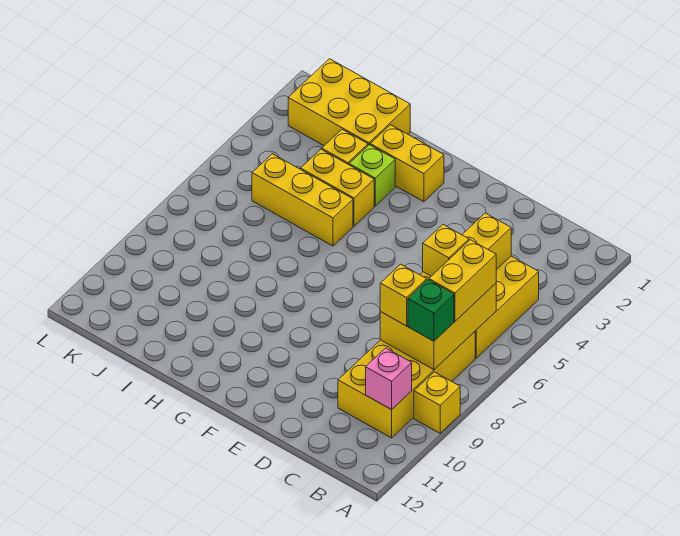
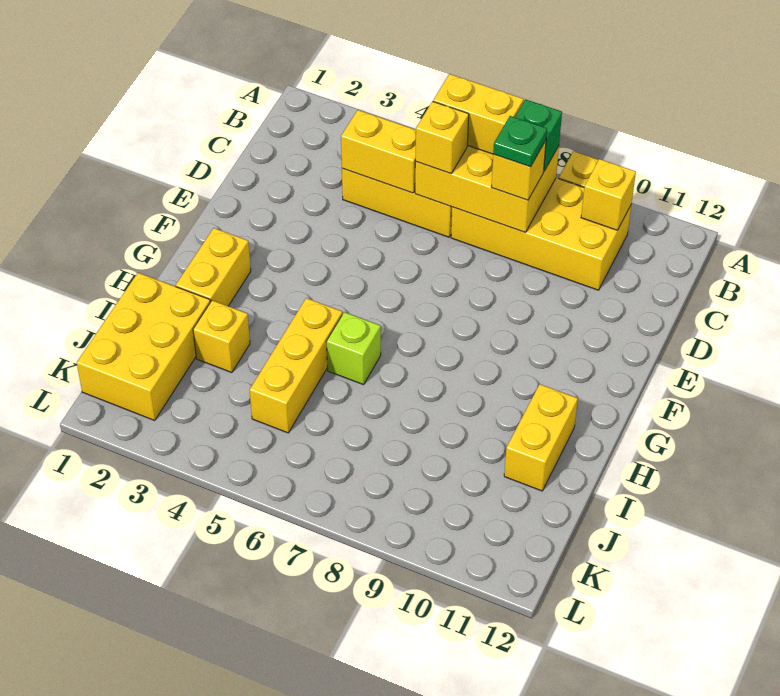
pink brick B10 level 2 -> yellow brick B10 level 2
none -> green plate C8 level 4
lime brick H3 level 1 -> lime brick H6 level 1
yellow brick H4:I4 level 1 -> yellow brick H11:I11 level 1

